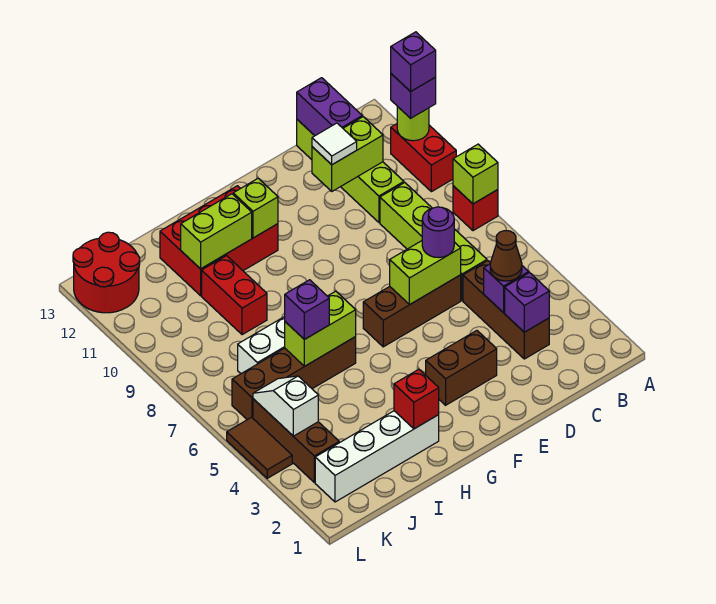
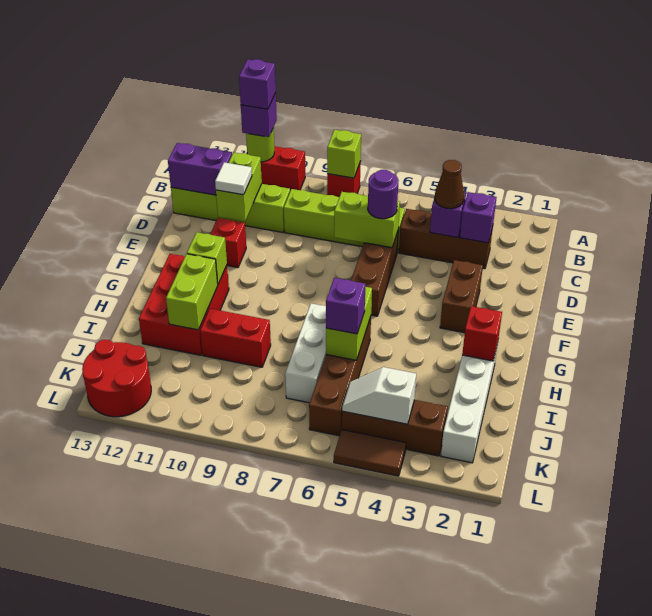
lime brick D6:E6 level 2 -> lime brick D6:D7 level 2
none -> red brick E11 level 1

